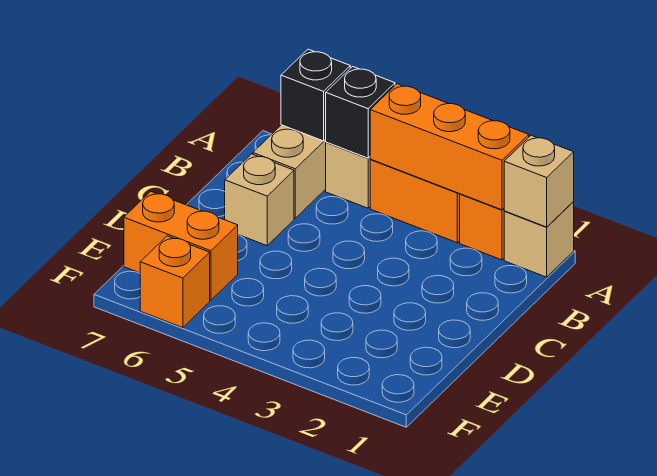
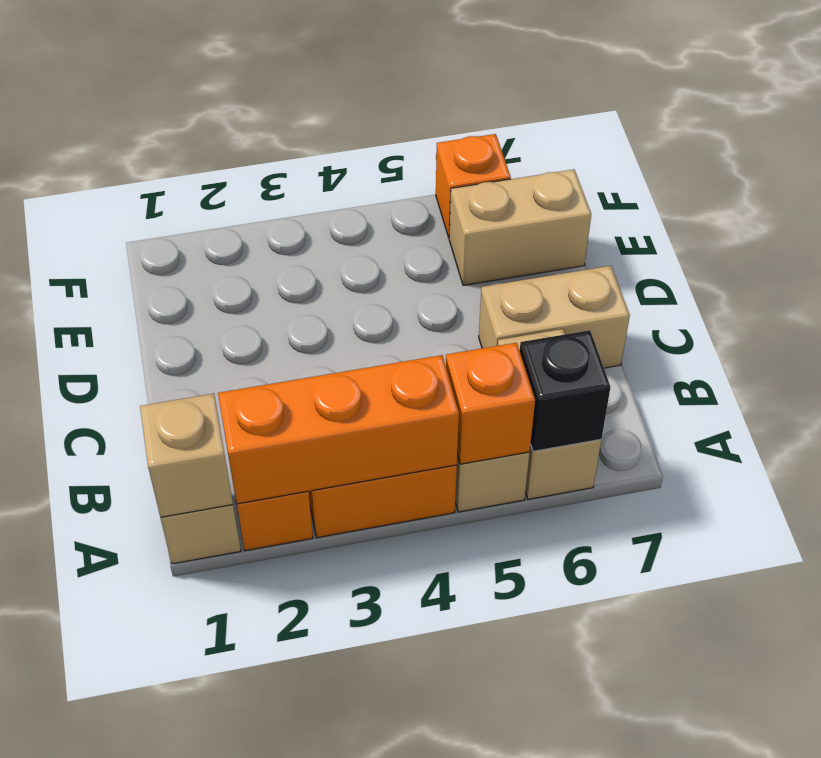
black brick A5 level 2 -> orange brick A5 level 2
tan brick C6 level 1 -> tan brick C6:C7 level 1
orange brick E6:E7 level 1 -> tan brick E6:E7 level 1

